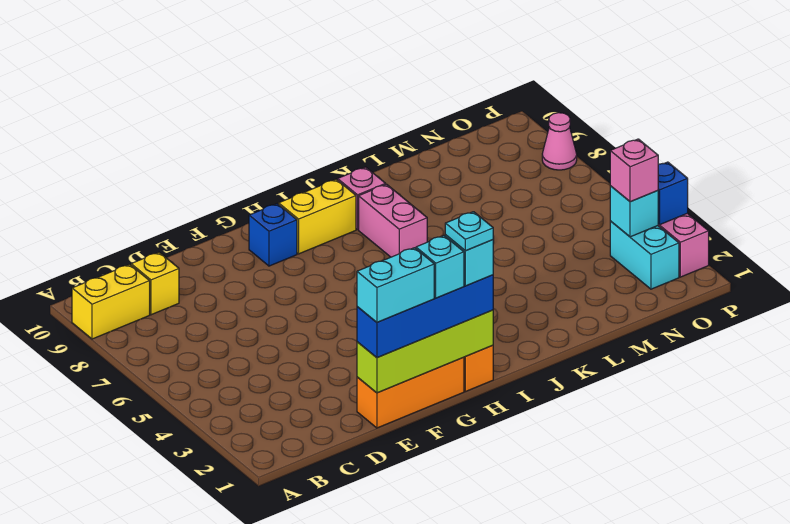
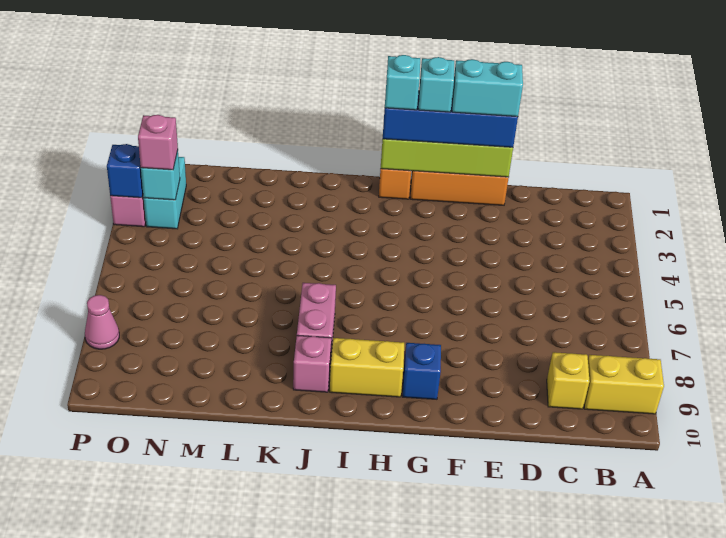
cyan plate H1 level 5 -> none

